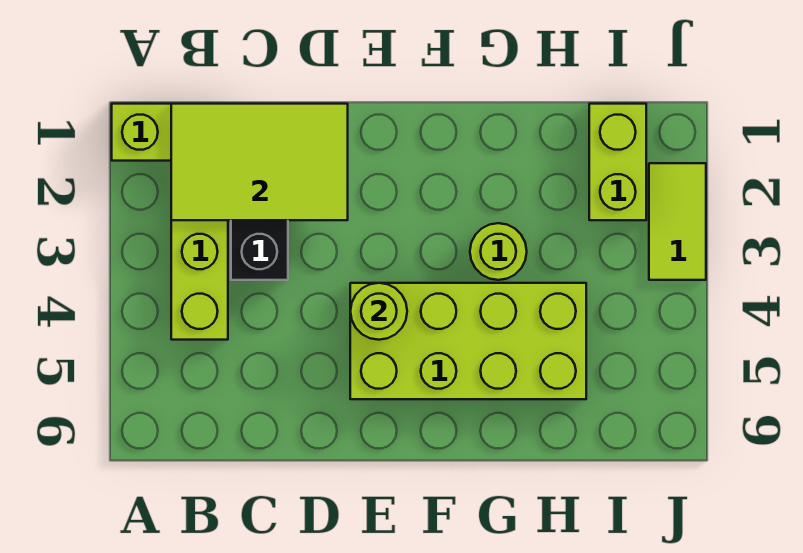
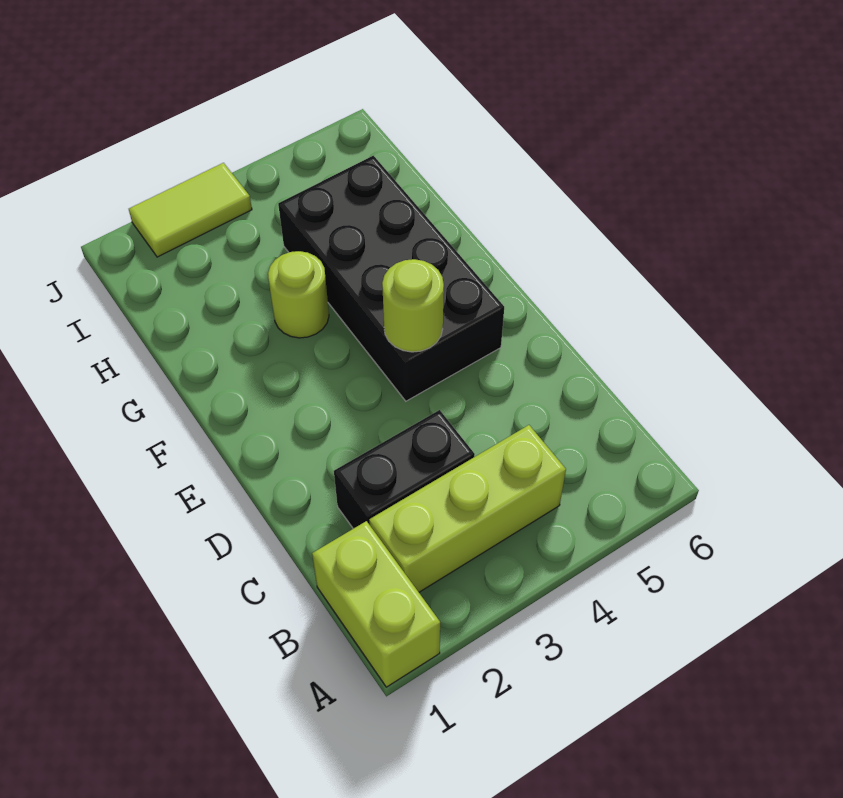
lime tile B1:D2 level 2 -> none
lime brick E4:H5 level 1 -> black brick E4:H5 level 1
lime brick I1:I2 level 1 -> none

